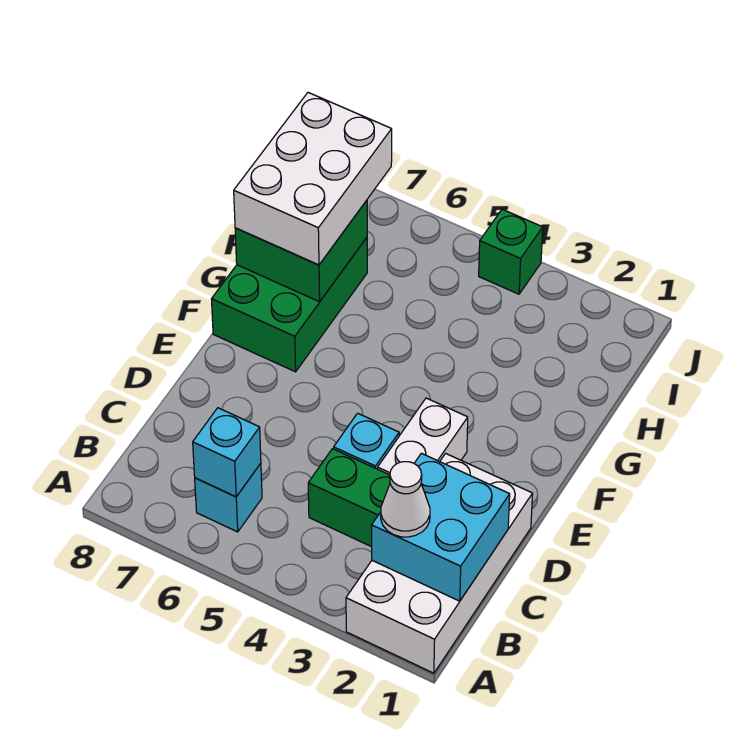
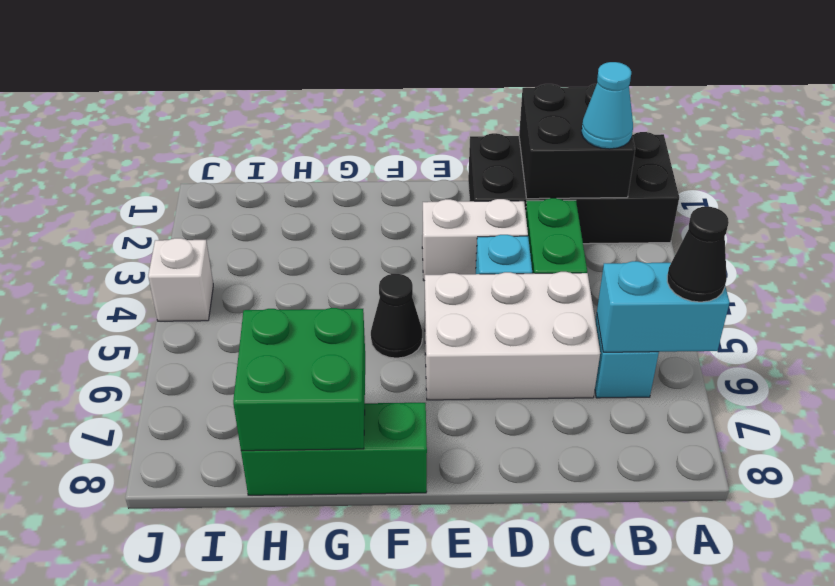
white brick A1:D2 level 1 -> black brick A1:D2 level 1
none -> black cone A6 level 3
cyan brick B1:C2 level 2 -> black brick B1:C2 level 2
white cone B2 level 3 -> cyan cone B2 level 3
cyan brick B6 level 2 -> cyan brick A6:B6 level 2
none -> black cone F5 level 1
green brick F7:H8 level 1 -> green brick F8:H8 level 1
white brick G7:I8 level 3 -> white brick C5:E6 level 1
green brick J4 level 1 -> white brick J4 level 1

